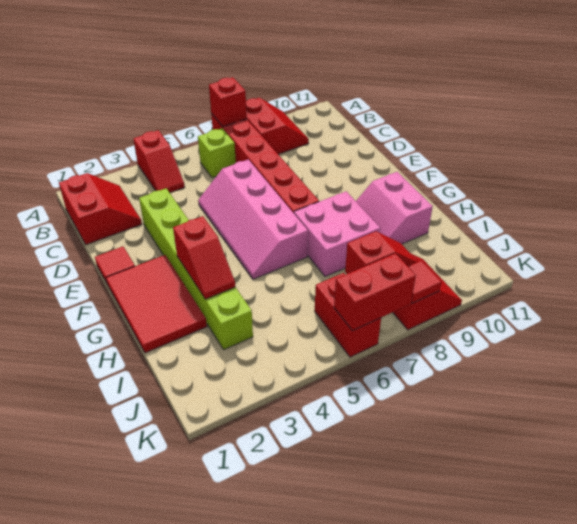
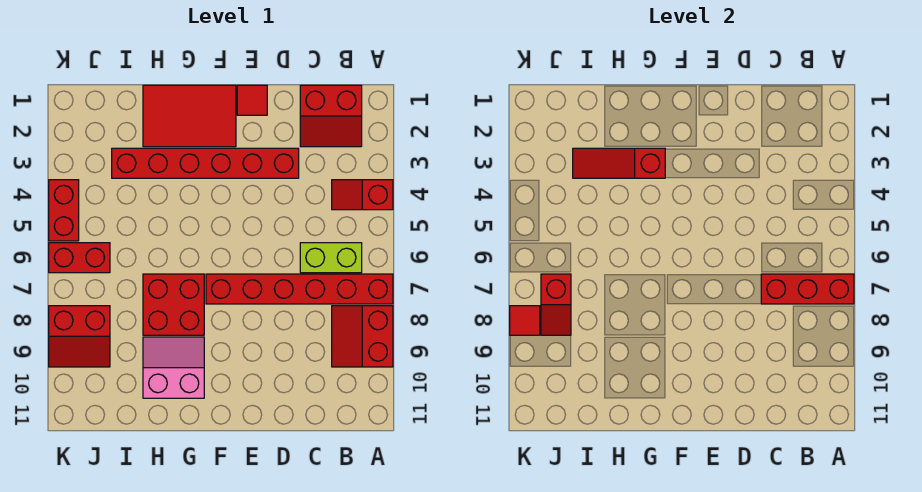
red brick A7 level 2 -> red brick A7:C7 level 2
red slope A8:B9 level 1 top 8 -> red slope A8:B9 level 1 top A
lime brick B6 level 1 -> lime brick B6:C6 level 1
lime brick D3:I3 level 1 -> red brick D3:I3 level 1
pink slope D5:G6 level 1 top 6 -> none
red slope G3:H3 level 2 top G -> red slope G3:I3 level 2 top G
pink brick G7:H8 level 1 -> red brick G7:H8 level 1
red brick K6:K7 level 2 -> red brick K4:K5 level 1

